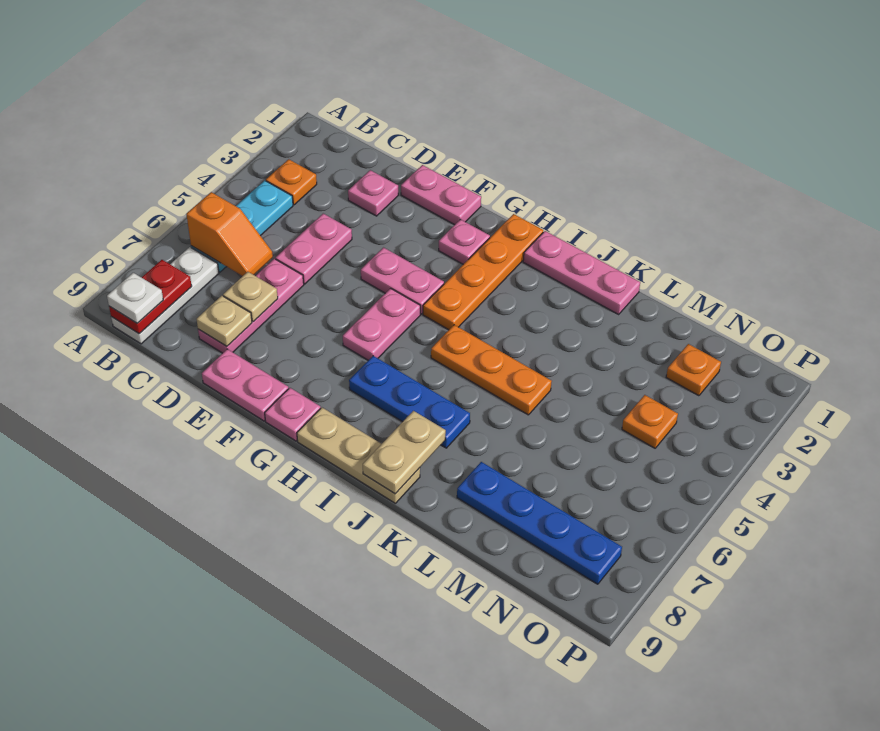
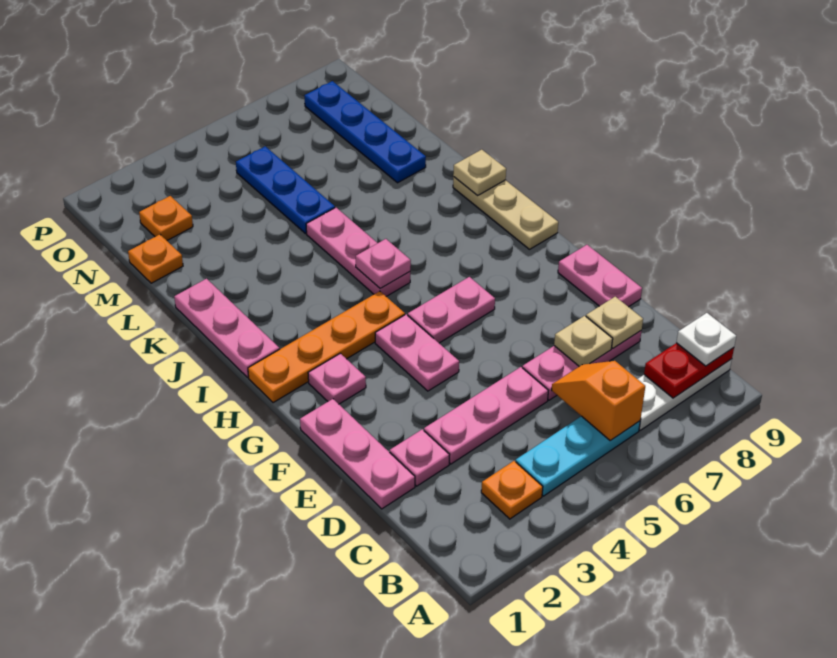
pink plate D4:D5 level 1 -> pink plate D3:D5 level 1
pink plate E1:F1 level 1 -> pink plate D1:F1 level 1
pink plate G9 level 1 -> pink plate I5 level 2
blue plate H7:J7 level 1 -> blue plate L5:N5 level 1
orange plate I5:K5 level 1 -> pink plate I5:K5 level 1
tan plate J8:J9 level 2 -> tan plate J9 level 2
orange plate N4 level 1 -> orange plate M1 level 1

